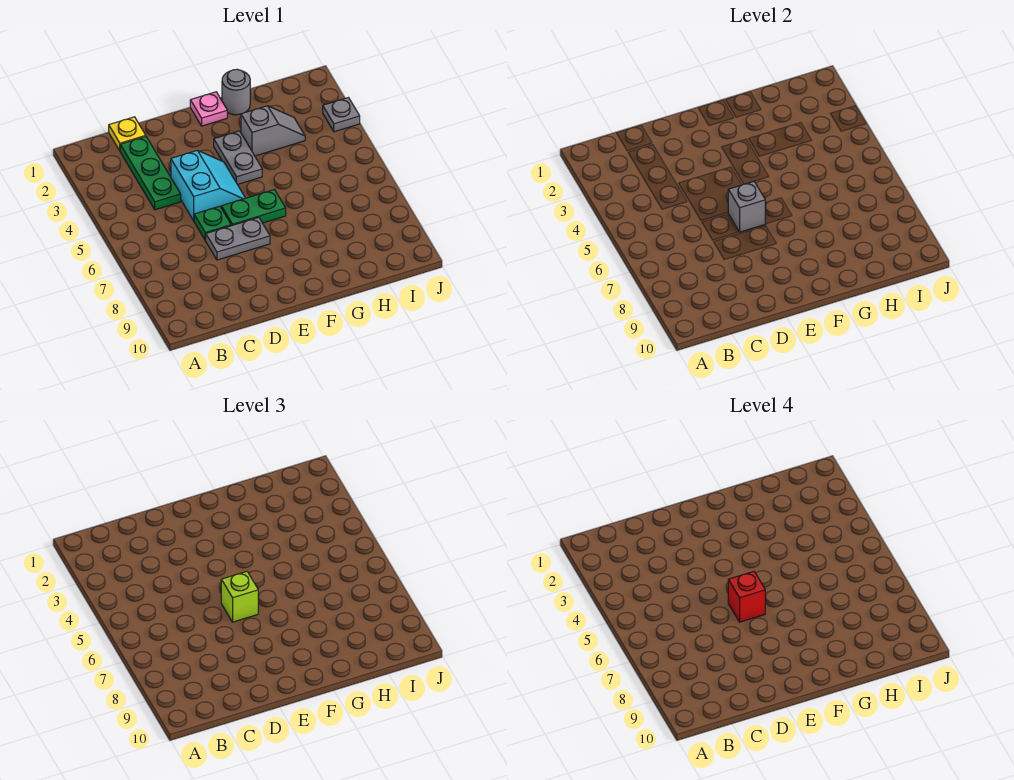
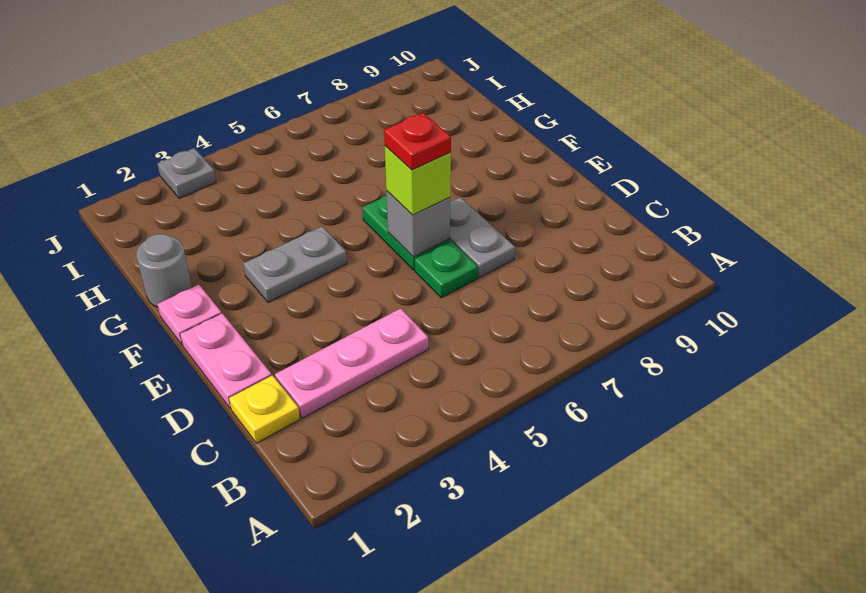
green plate C2:C4 level 1 -> pink plate C2:C4 level 1
none -> pink plate D1:E1 level 1
cyan slope D4:E5 level 1 top D -> none
red brick E6 level 4 -> red plate E6 level 4
grey slope G3:H3 level 1 top G -> none

